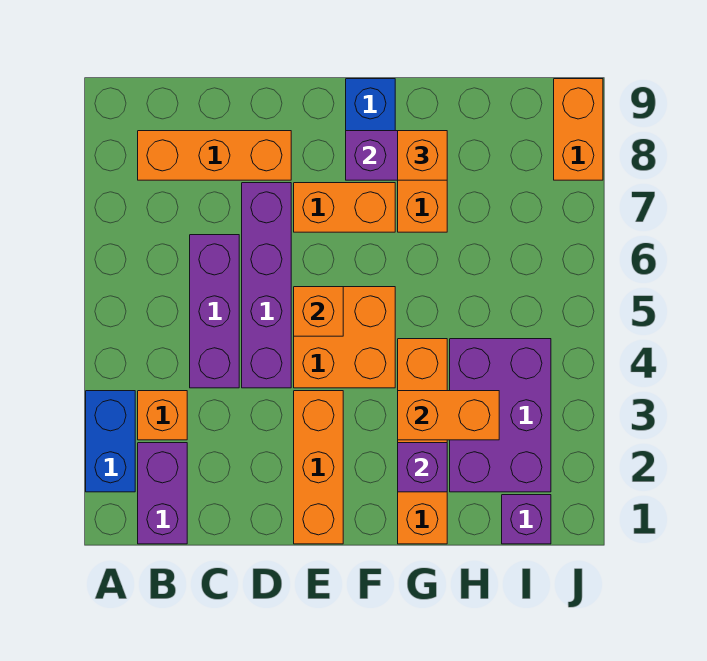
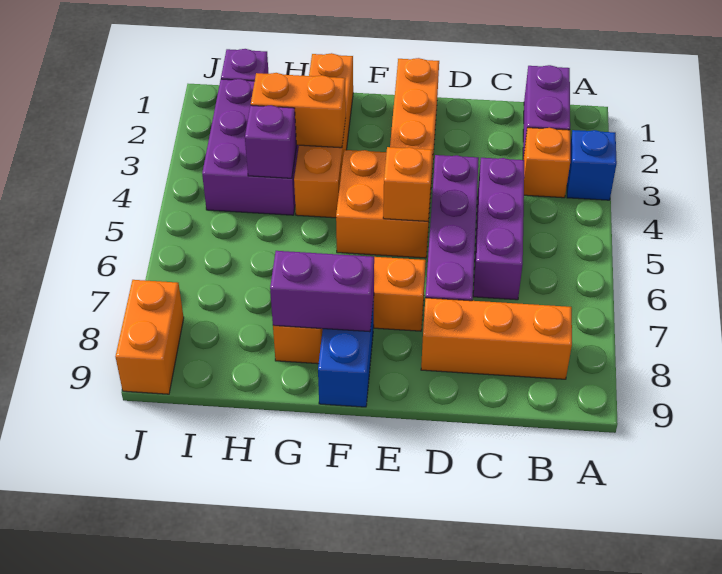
blue brick A2:A3 level 1 -> blue brick A3 level 1
purple brick G2 level 2 -> purple brick H4 level 2
orange brick G8 level 3 -> none

